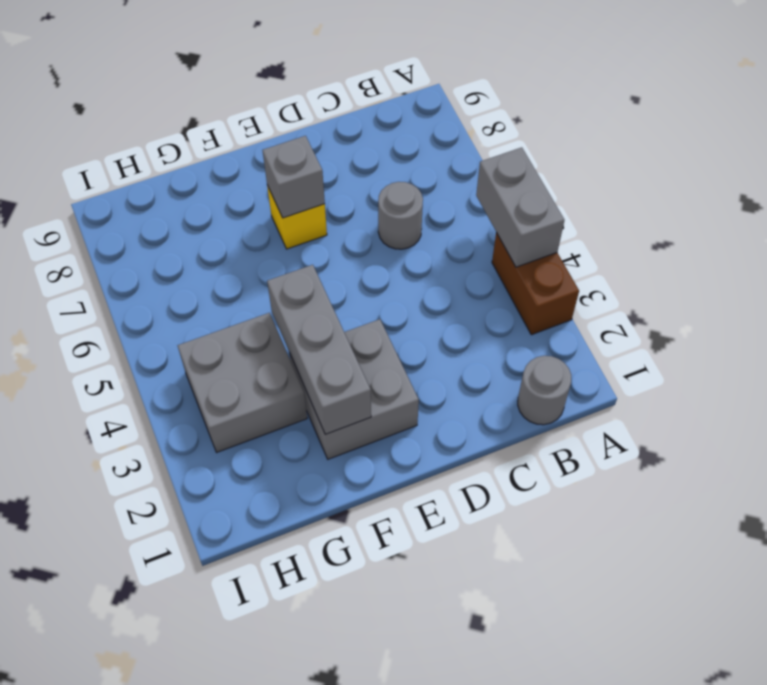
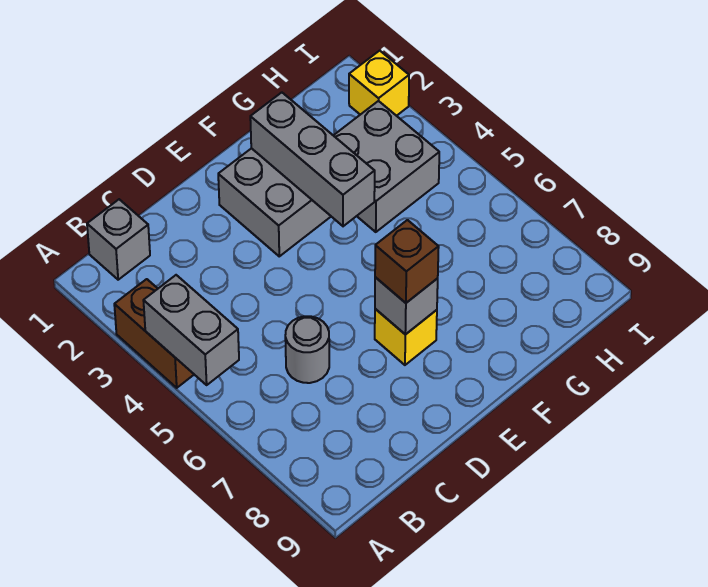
grey round brick B1 level 1 -> grey brick B1 level 1
none -> brown brick E7 level 3
none -> yellow brick I2 level 1

